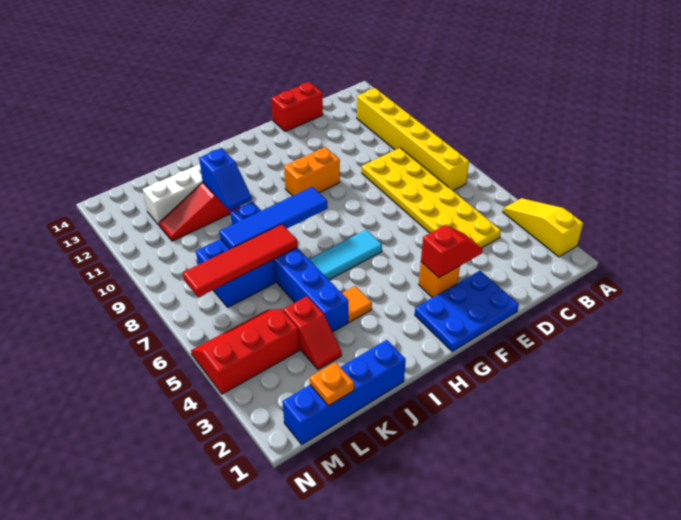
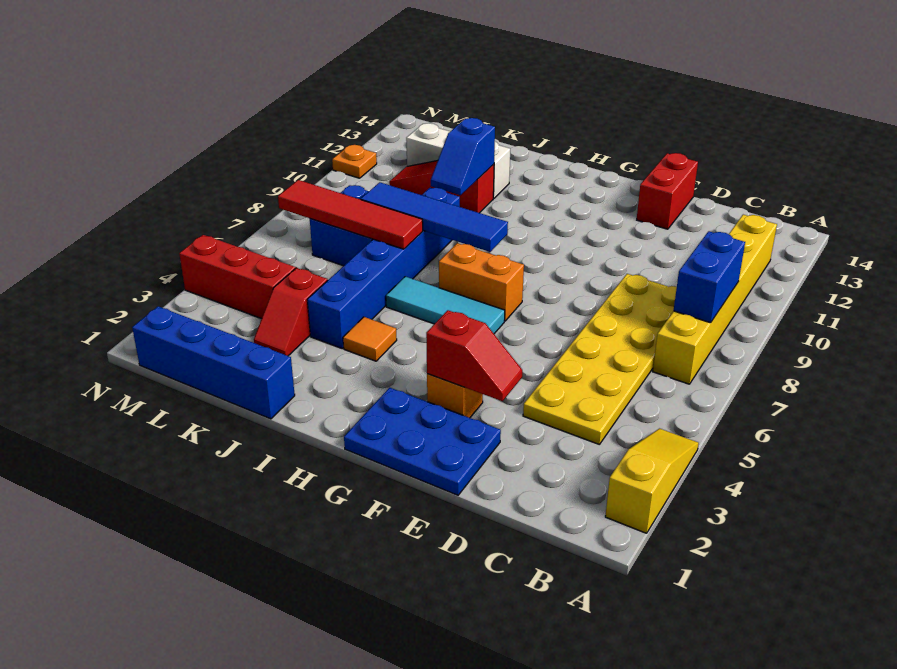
none -> blue brick B8:B9 level 2
red brick D14:E14 level 1 -> red brick E13:E14 level 1
orange brick F10:G10 level 1 -> orange brick G7:H7 level 1
orange plate L1 level 2 -> orange plate N11 level 1

